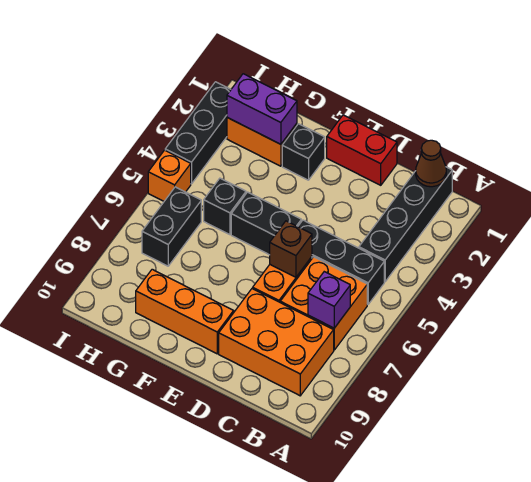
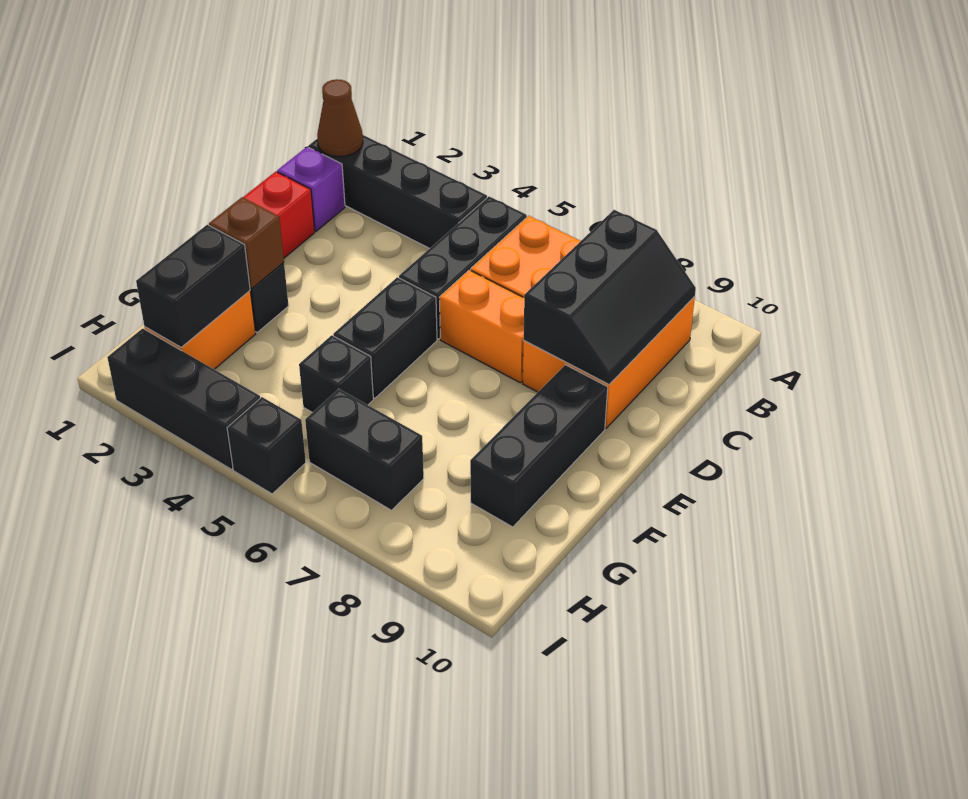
purple brick B7 level 2 -> purple brick C1 level 1
none -> black slope B8:D9 level 2 top 8
brown brick D6 level 2 -> brown brick F2 level 2
orange brick E9:G9 level 1 -> black brick E9:G9 level 1
purple brick G2:H2 level 2 -> black brick G2:H2 level 2
orange brick I5 level 1 -> black brick I5 level 1

